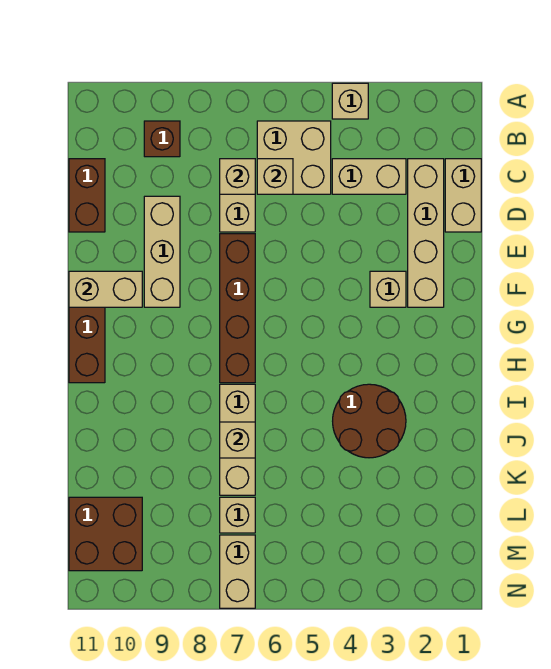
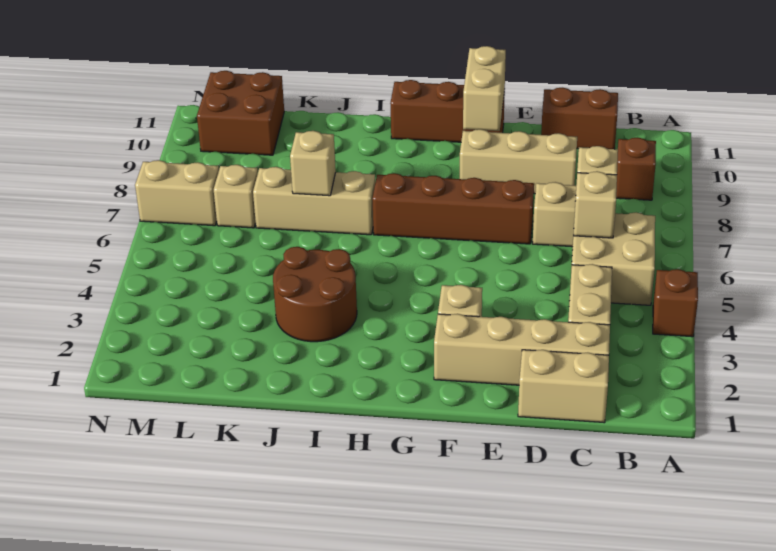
tan brick A4 level 1 -> brown brick A4 level 1

